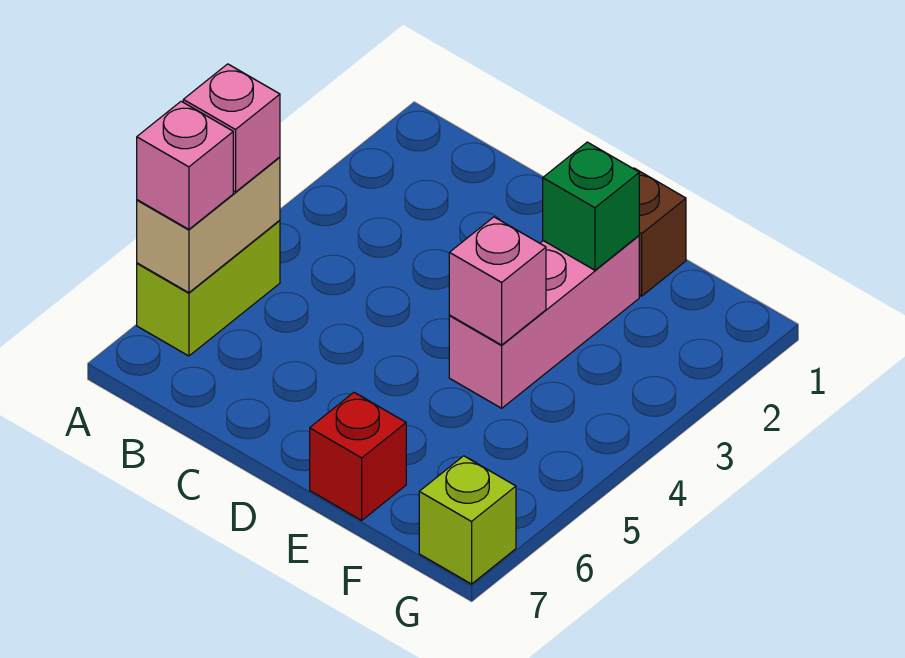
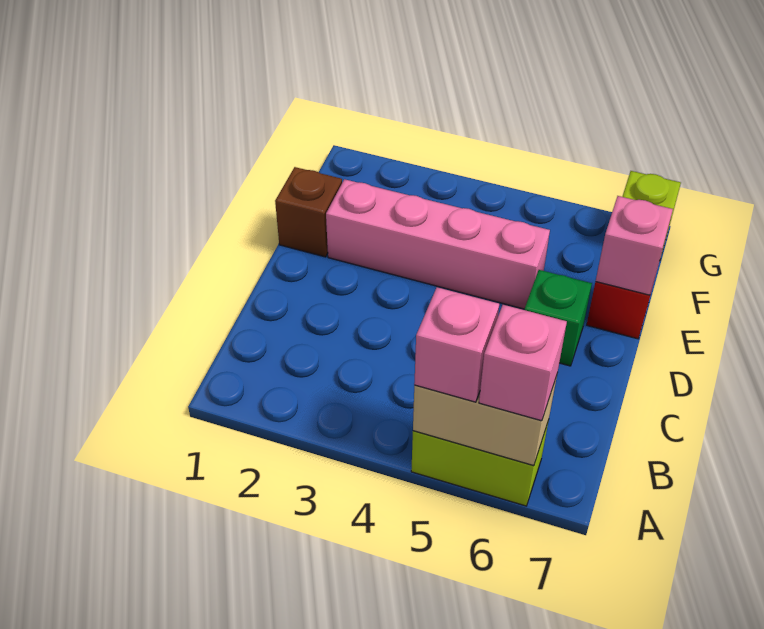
pink brick E2:E4 level 1 -> pink brick E2:E5 level 1
green brick E2 level 2 -> green brick D6 level 1
pink brick E4 level 2 -> pink brick E7 level 2

